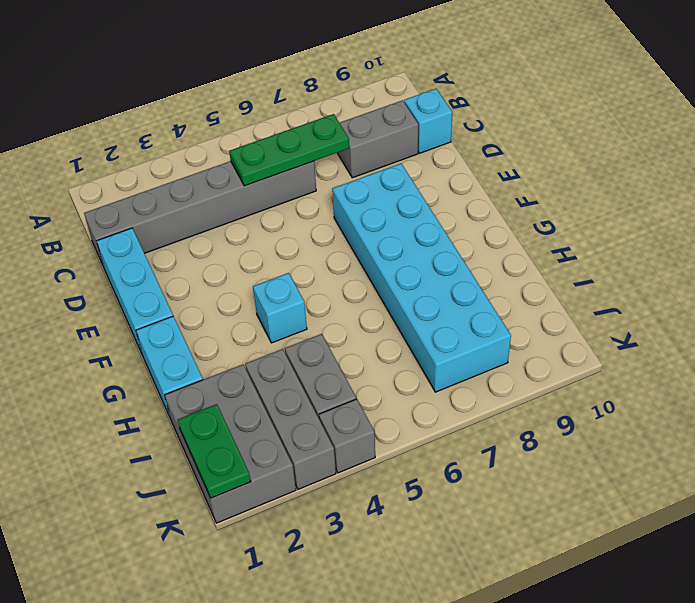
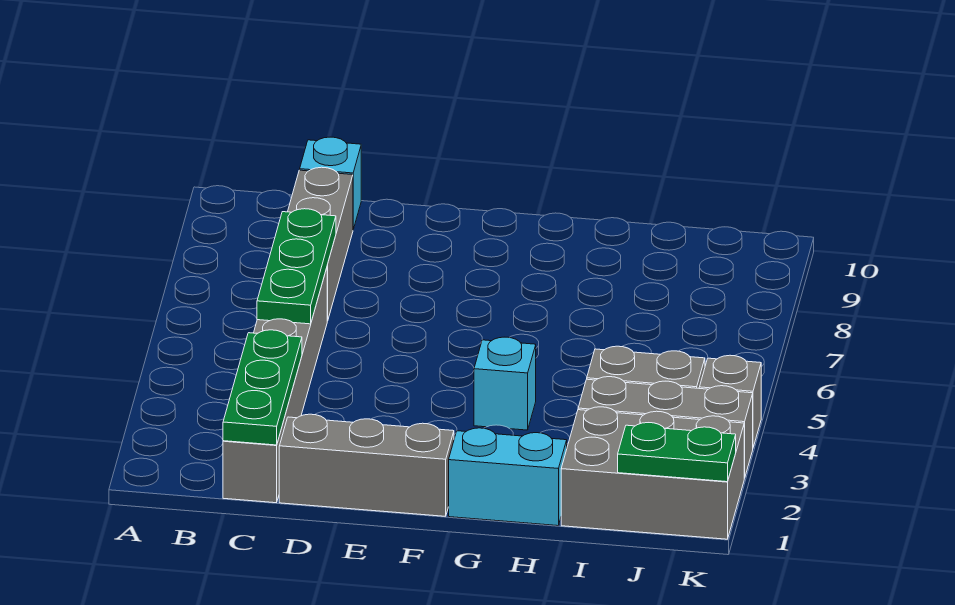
none -> green plate C1:C3 level 2
grey brick C8:C9 level 1 -> grey brick C7:C9 level 1
cyan brick D1:F1 level 1 -> grey brick D1:F1 level 1
cyan brick E7:J8 level 1 -> none

